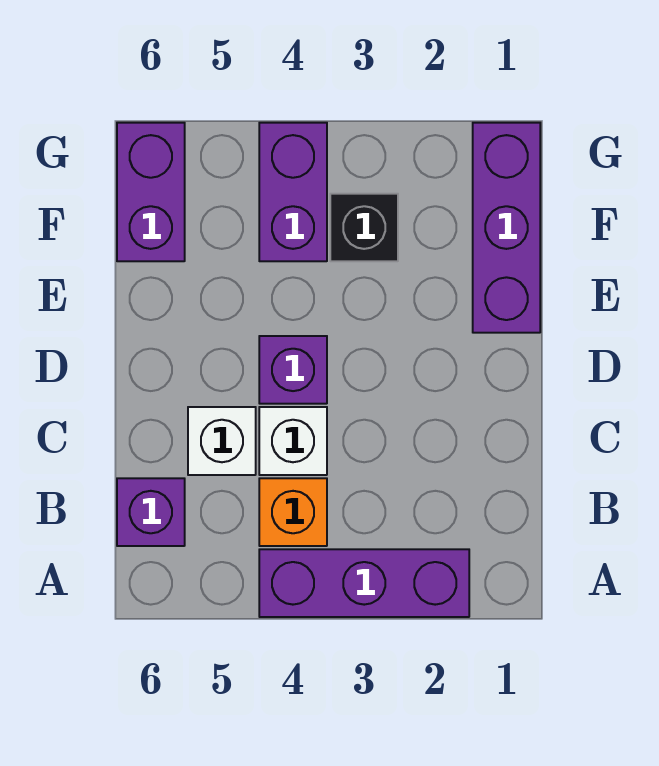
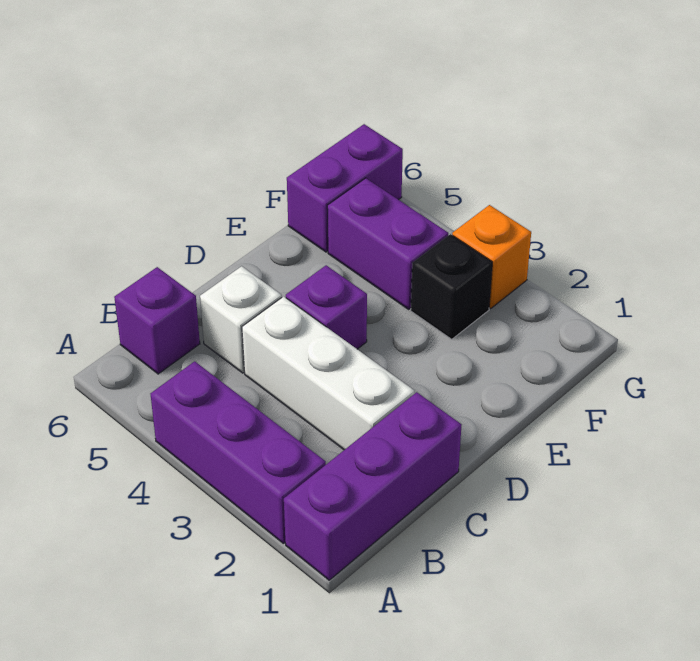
orange brick B4 level 1 -> orange brick G3 level 1
white brick C4 level 1 -> white brick C2:C4 level 1
purple brick E1:G1 level 1 -> purple brick A1:C1 level 1
purple brick F4:G4 level 1 -> purple brick F4:F5 level 1

